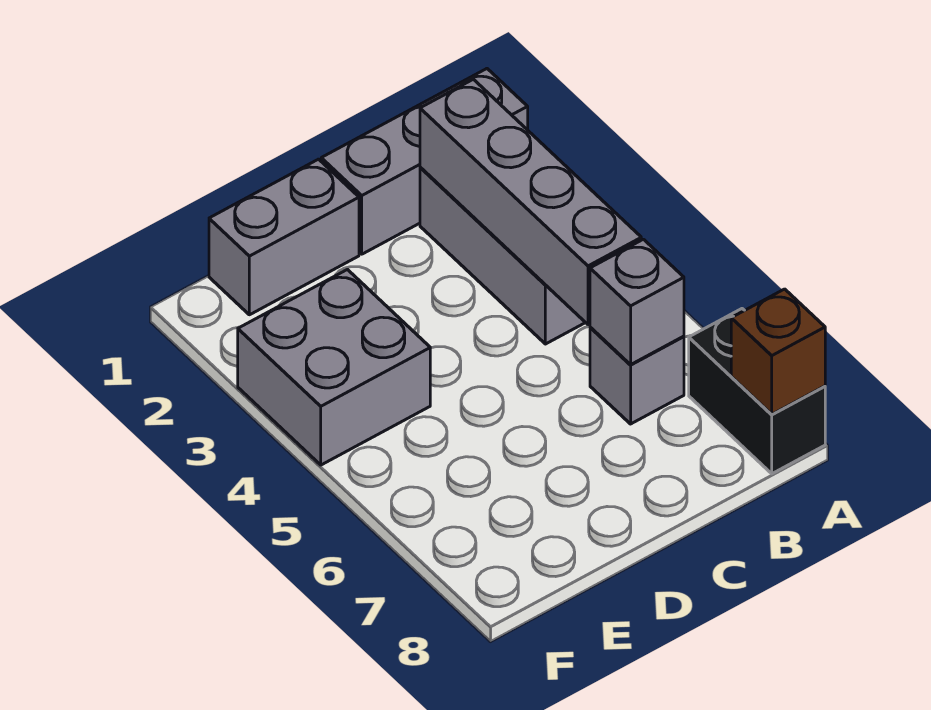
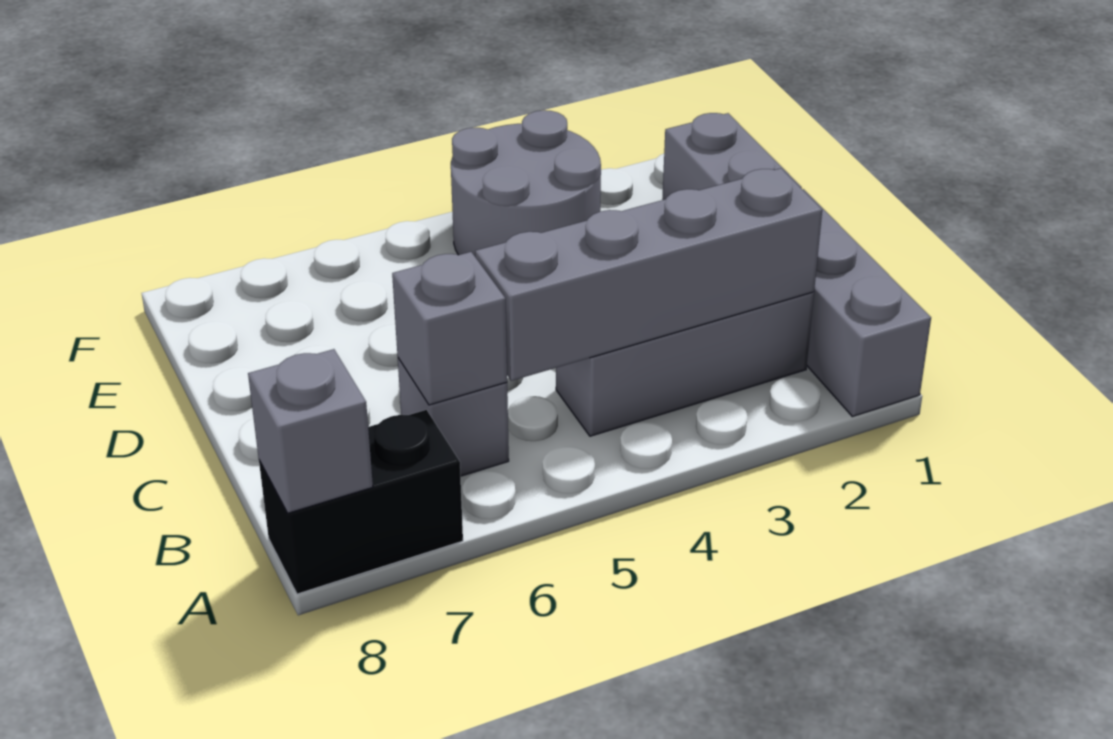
brown brick A8 level 2 -> grey brick A8 level 2
grey brick E3:F4 level 1 -> grey round brick E3:F4 level 1

